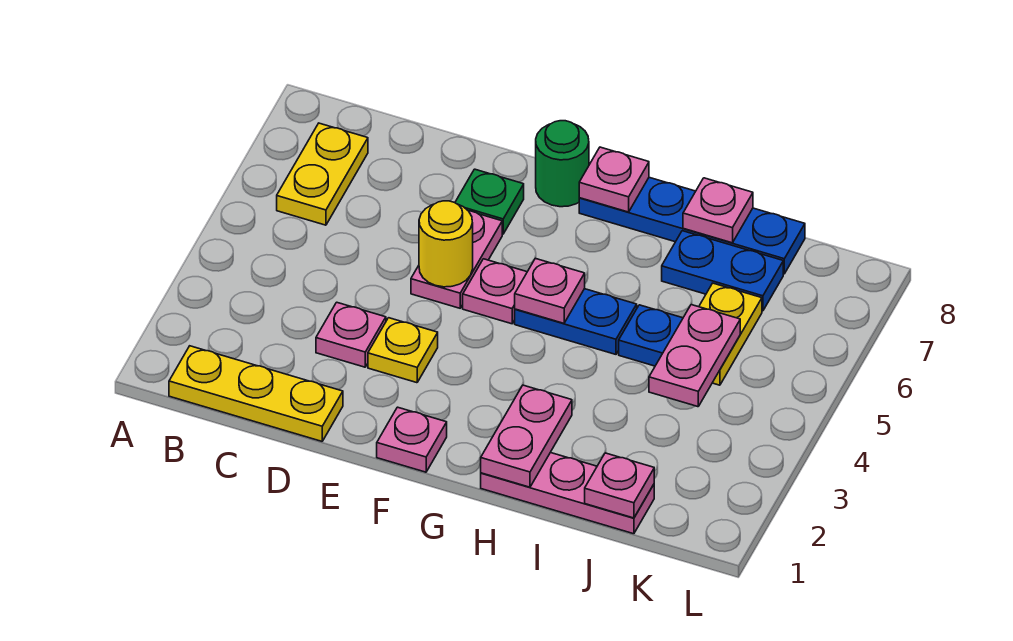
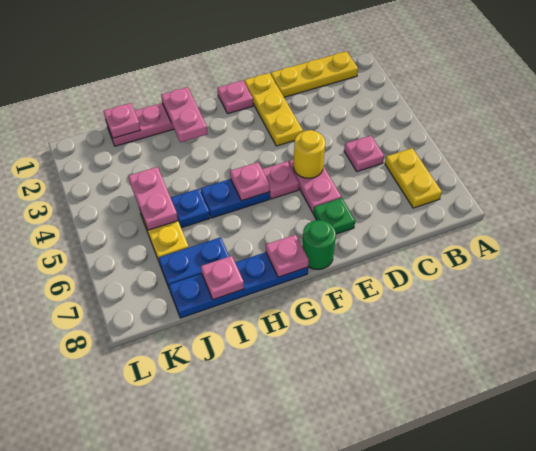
pink plate D3 level 1 -> pink plate C5 level 1
yellow plate E3 level 1 -> yellow plate E1:E3 level 1

